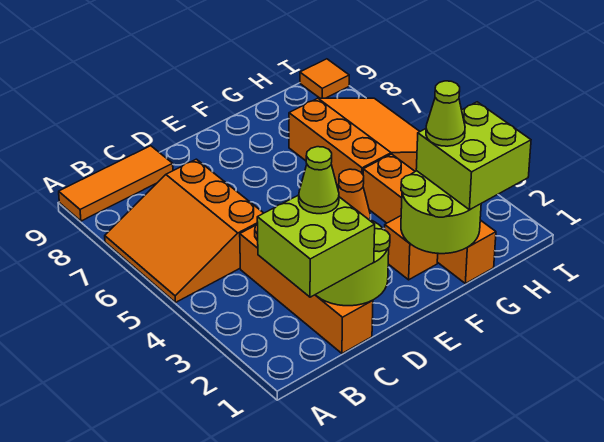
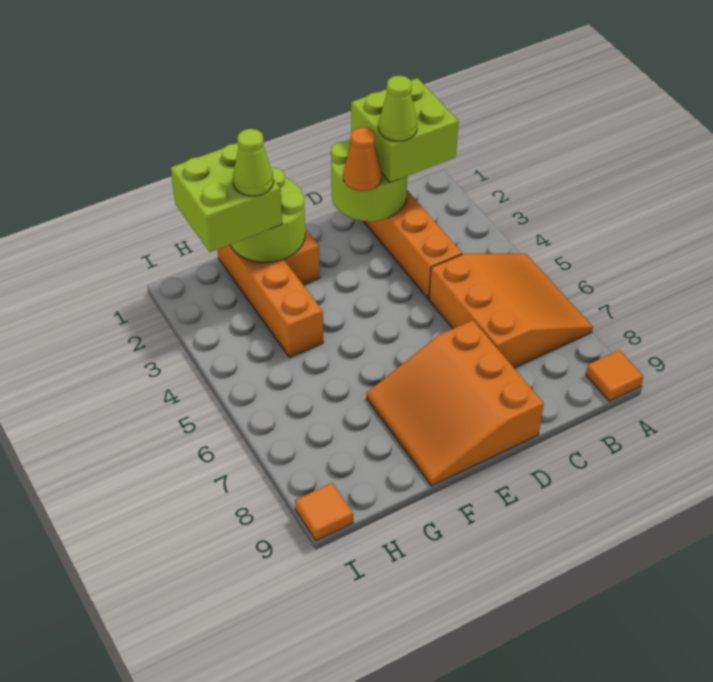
orange tile A9:C9 level 1 -> orange tile A9 level 1
orange slope G5:I7 level 1 top G -> orange slope D7:F9 level 1 top D

